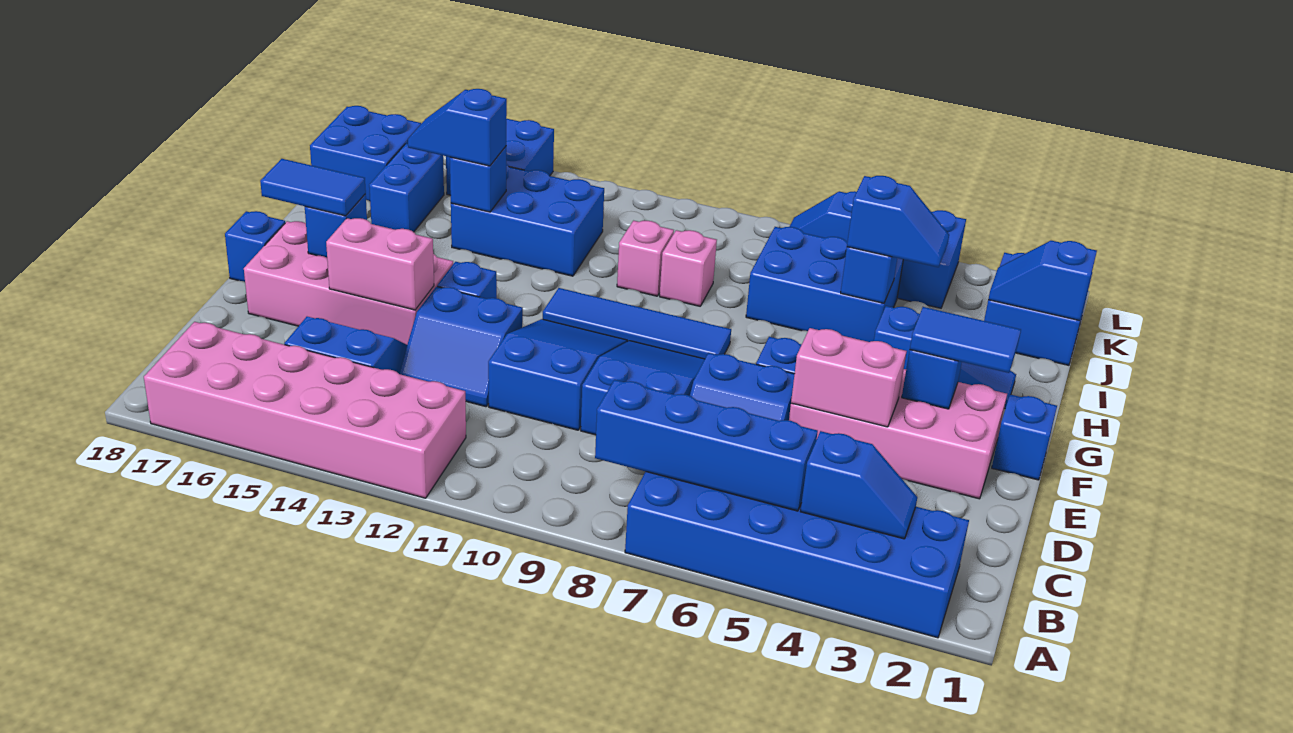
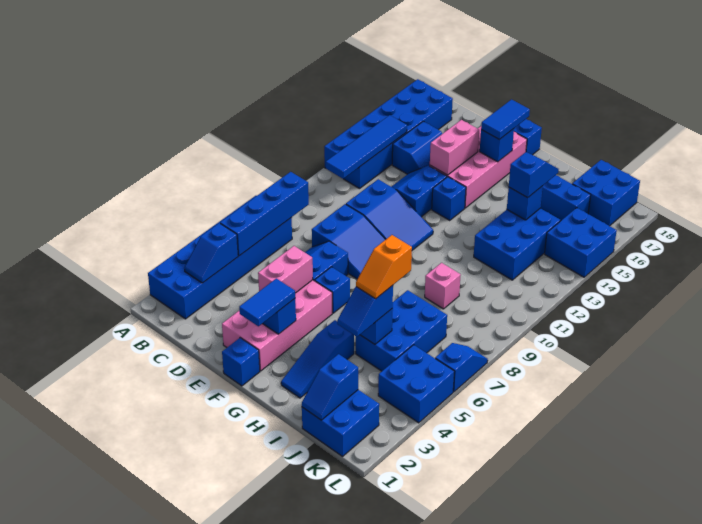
pink brick A12:B17 level 1 -> blue brick A12:B17 level 1
blue tile G8:G11 level 1 -> blue tile B11:B14 level 2
none -> orange slope I5:I6 level 4 top 6
pink brick I10 level 1 -> none
blue slope J1:J2 level 2 top 1 -> blue slope J1:J2 level 2 top 2

